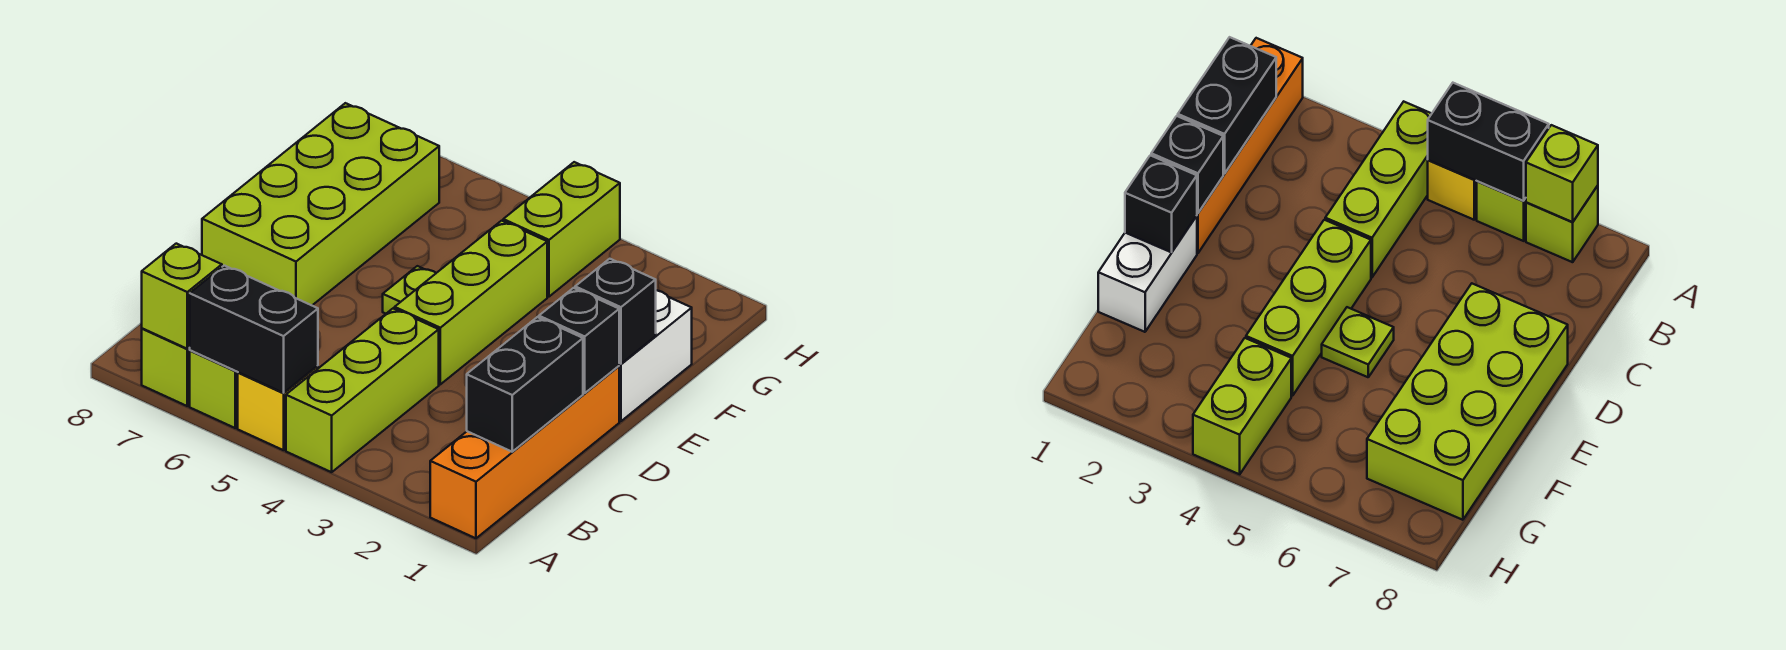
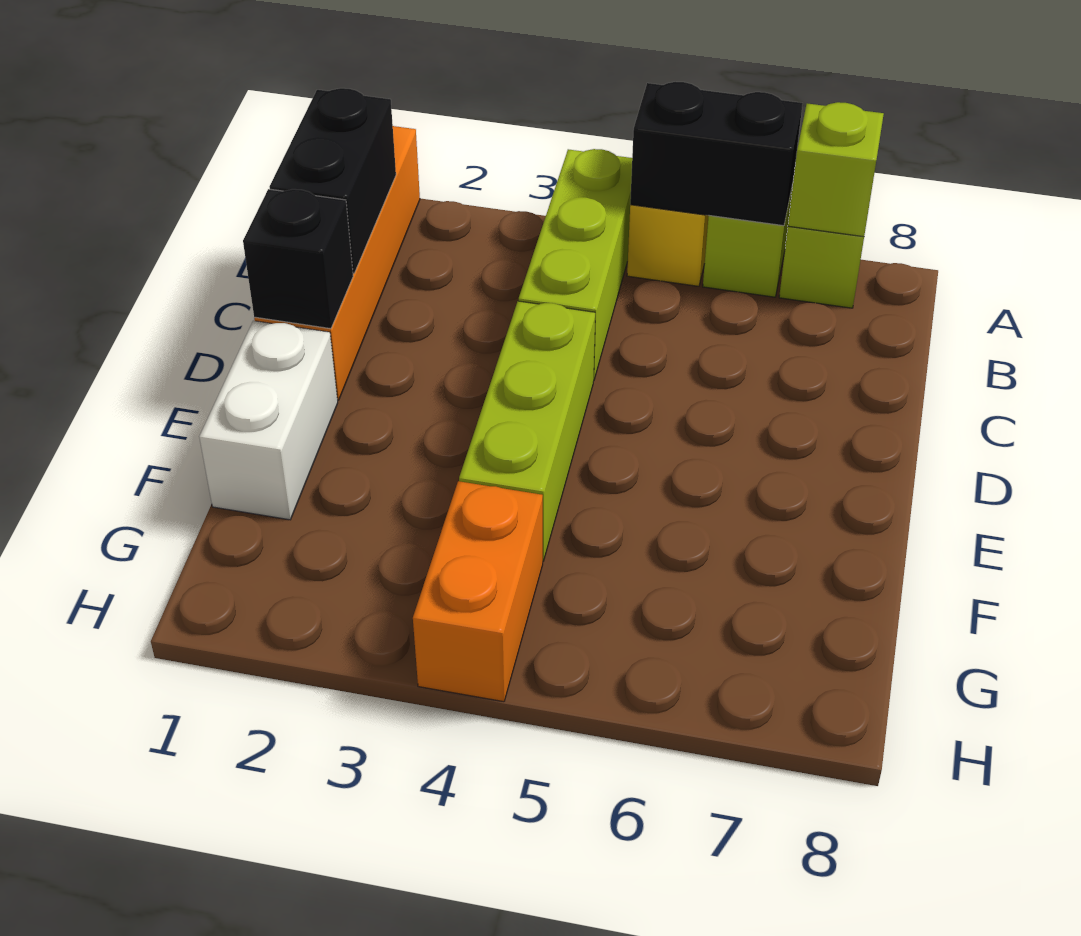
lime brick D7:G8 level 1 -> none
black brick E1 level 2 -> none
lime plate E5 level 1 -> none
lime brick G4:H4 level 1 -> orange brick G4:H4 level 1

